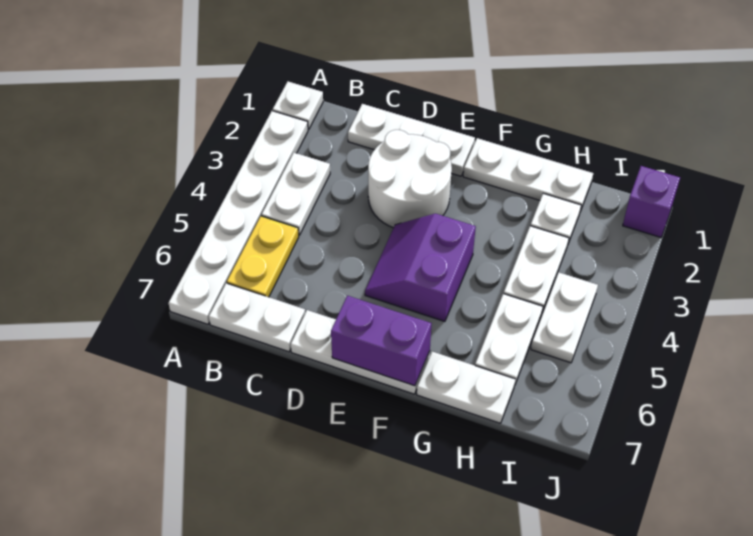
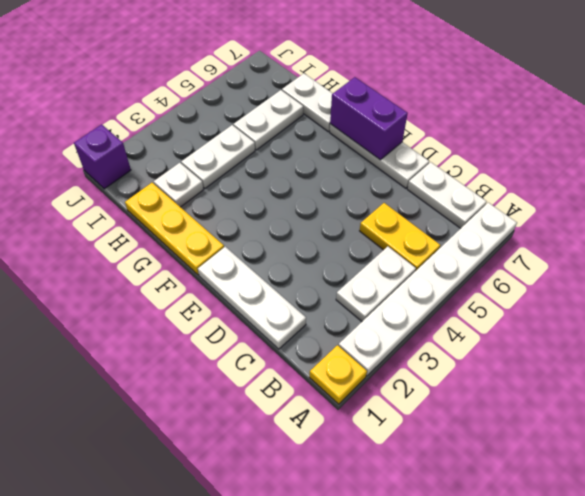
white plate A1 level 1 -> yellow plate A1 level 1
yellow plate B5:B6 level 1 -> yellow plate B5:C5 level 1
white round brick D2:E3 level 1 -> none
purple slope E4:F5 level 1 top F -> none
white plate F1:H1 level 1 -> yellow plate F1:H1 level 1
white plate I4:I5 level 1 -> none

